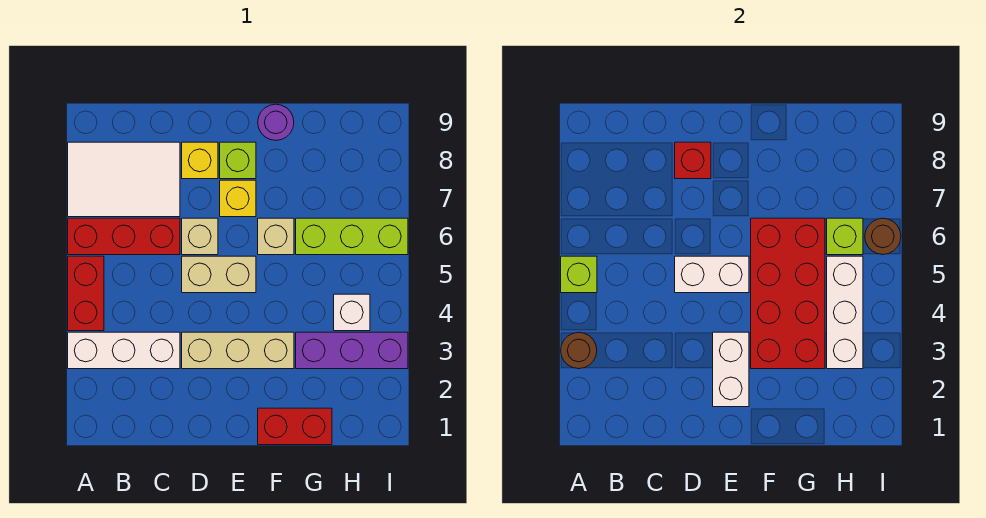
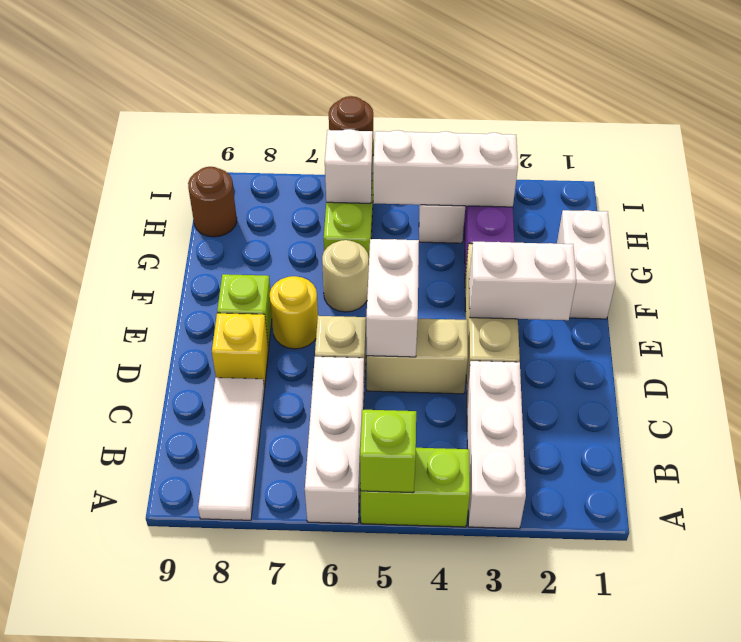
brown round brick A3 level 2 -> brown round brick H9 level 1
red brick A4:A5 level 1 -> lime brick A4:A5 level 1
red brick A6:C6 level 1 -> white brick A6:C6 level 1
white tile A7:C8 level 1 -> white tile A8:C8 level 1
tan brick D5:E5 level 1 -> tan brick D4:D5 level 1
red brick D8 level 2 -> none
yellow brick E7 level 1 -> yellow round brick E7 level 1
red brick F1:G1 level 1 -> white brick F1:G1 level 1
red brick F3:G6 level 2 -> none
tan brick F6 level 1 -> tan round brick F6 level 1
purple round brick F9 level 1 -> none
lime brick H6 level 2 -> white brick H6 level 2

